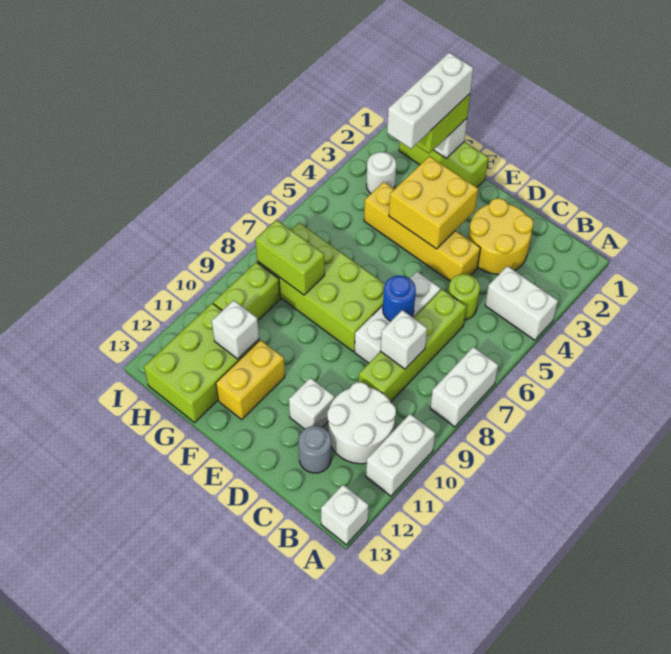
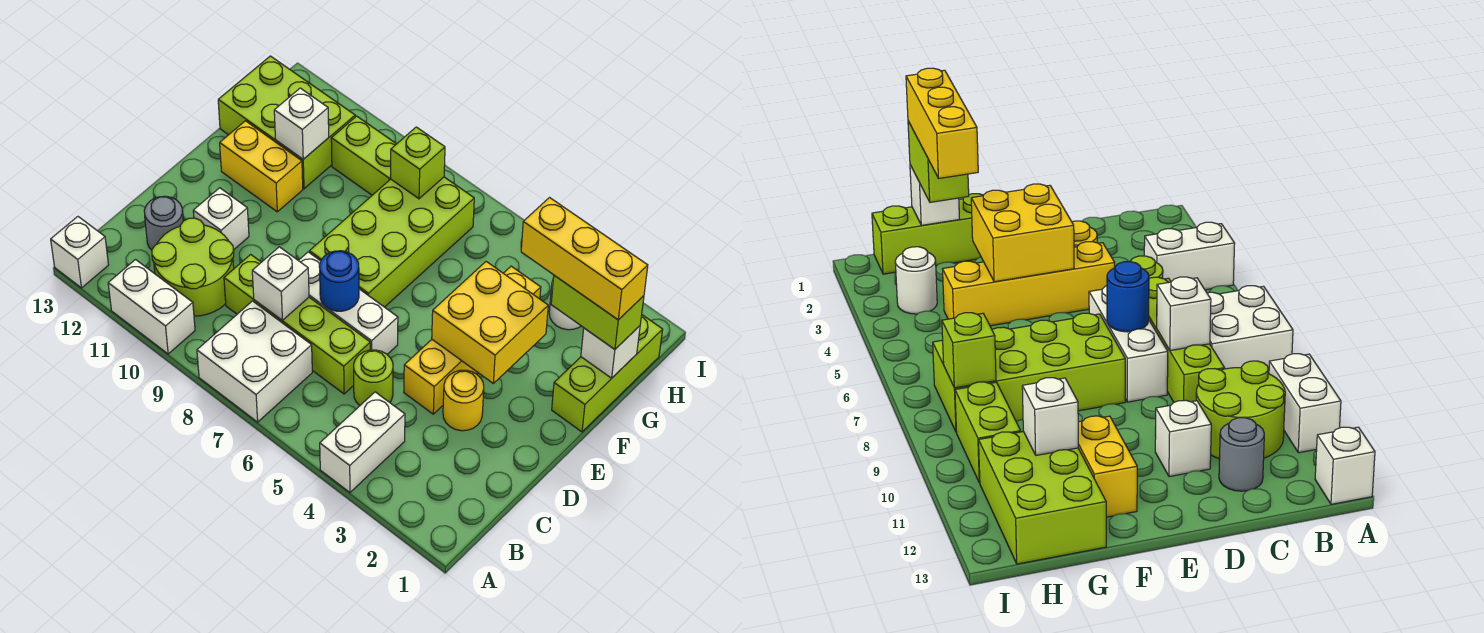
white brick A7:A8 level 1 -> white brick A7:B8 level 1
white round brick B10:C11 level 1 -> lime round brick B10:C11 level 1
yellow round brick C2:D3 level 1 -> yellow round brick D3 level 1
white brick G1:G3 level 4 -> yellow brick G1:G3 level 4
lime brick G8:H8 level 2 -> lime brick H8 level 2

